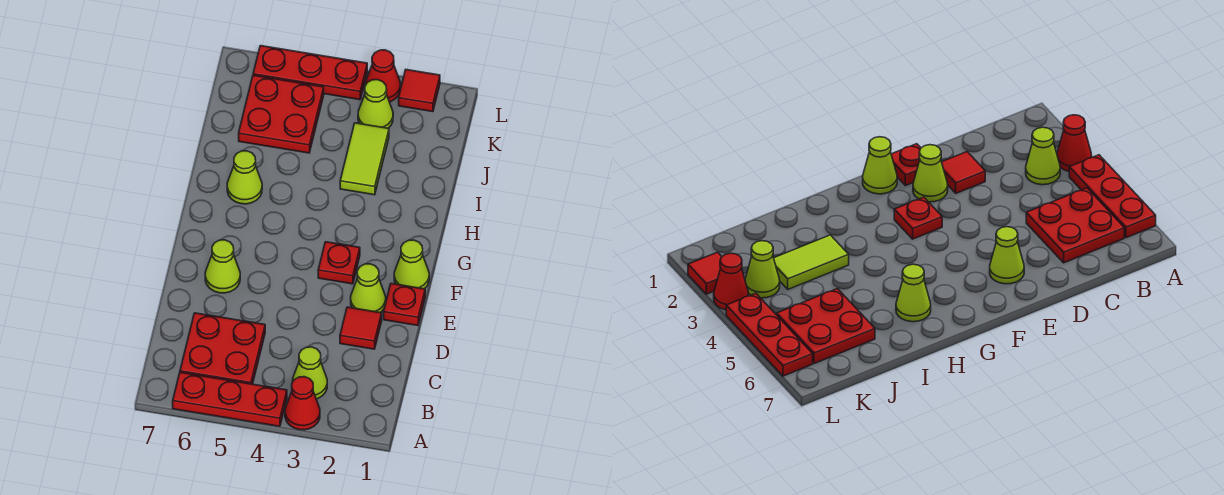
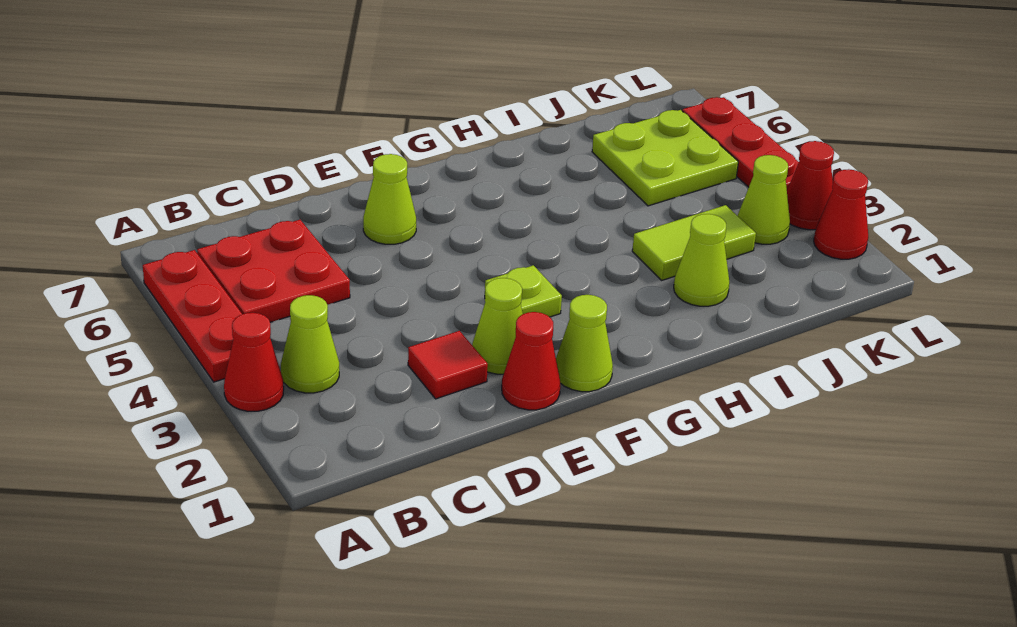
red plate E1 level 1 -> red cone E1 level 1
red plate F3 level 1 -> lime plate F3 level 1
lime cone H6 level 1 -> lime cone I2 level 1
red plate J5:K6 level 1 -> lime plate J5:K6 level 1
red tile L2 level 1 -> red cone L2 level 1

